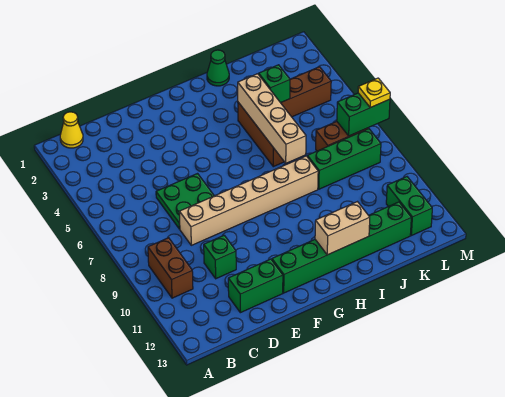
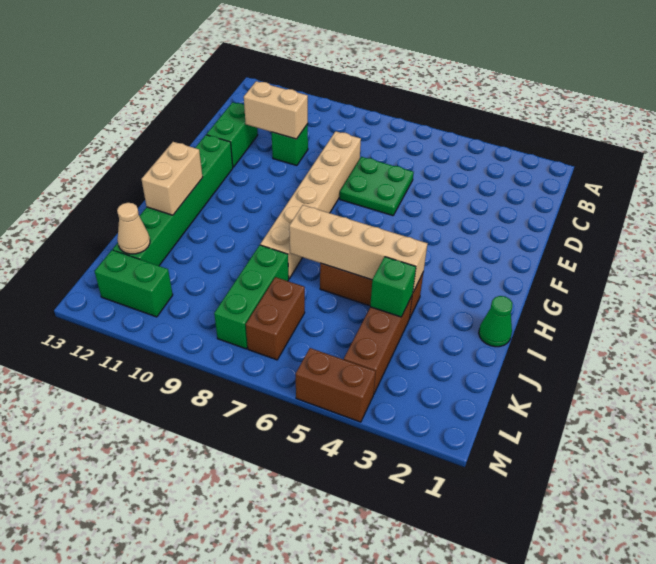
yellow cone B1 level 1 -> none
brown brick B9:B10 level 1 -> brown brick M4:M5 level 1
none -> tan brick D10:D11 level 2
none -> tan cone K12 level 2
green brick L7:M7 level 2 -> none
yellow plate M7 level 3 -> none

